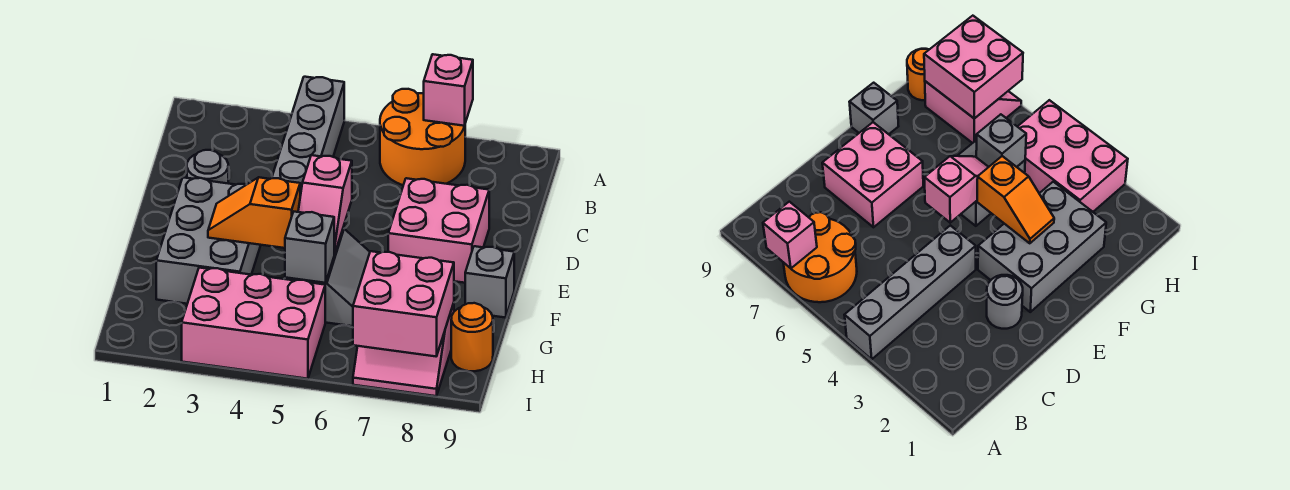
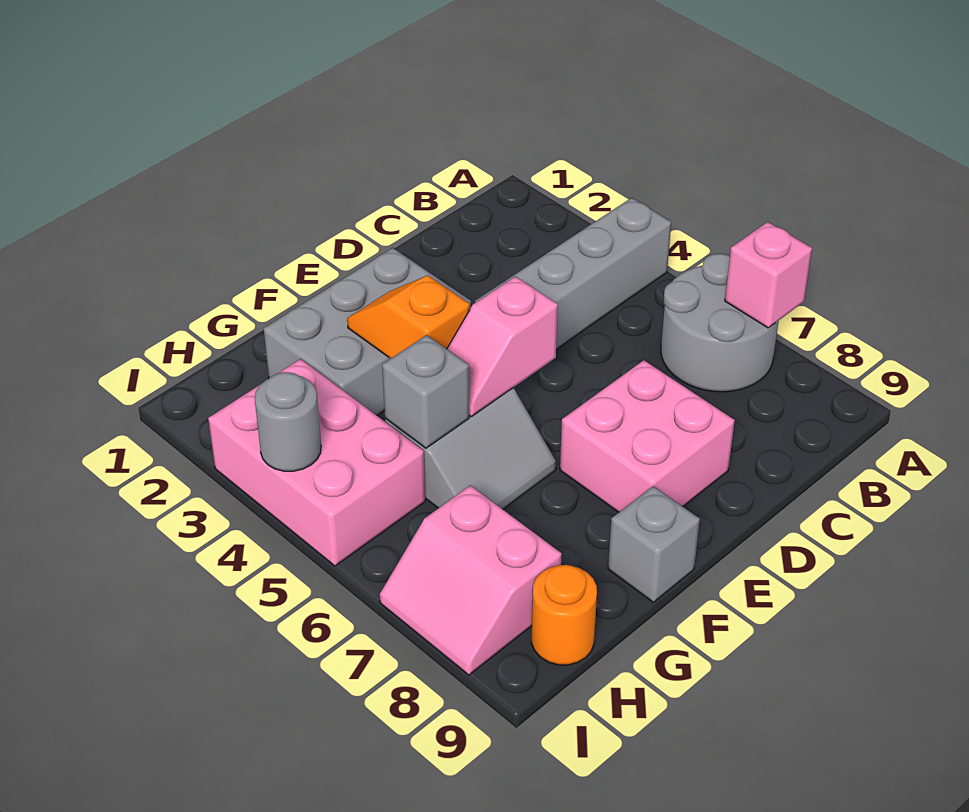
orange round brick A6:B7 level 1 -> grey round brick A6:B7 level 1
grey round brick D2 level 1 -> grey round brick I4 level 2
pink brick H7:I8 level 2 -> none

